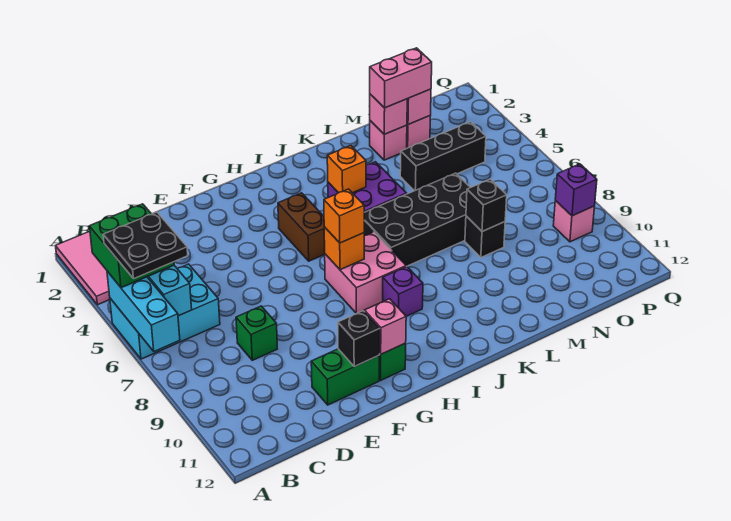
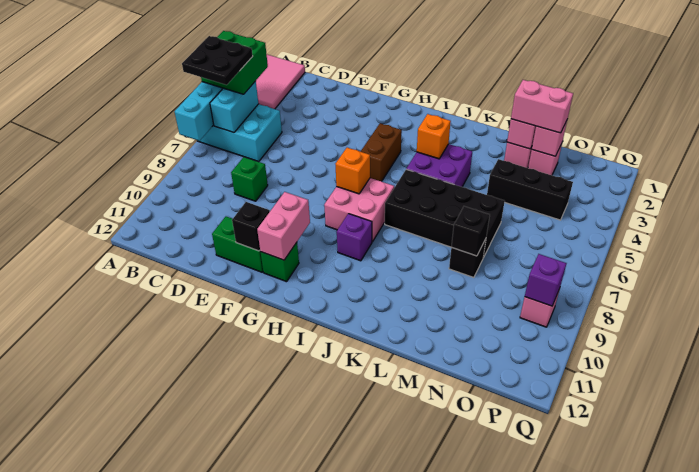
pink brick G11 level 2 -> pink brick G10:G11 level 2
orange brick H7 level 3 -> none

